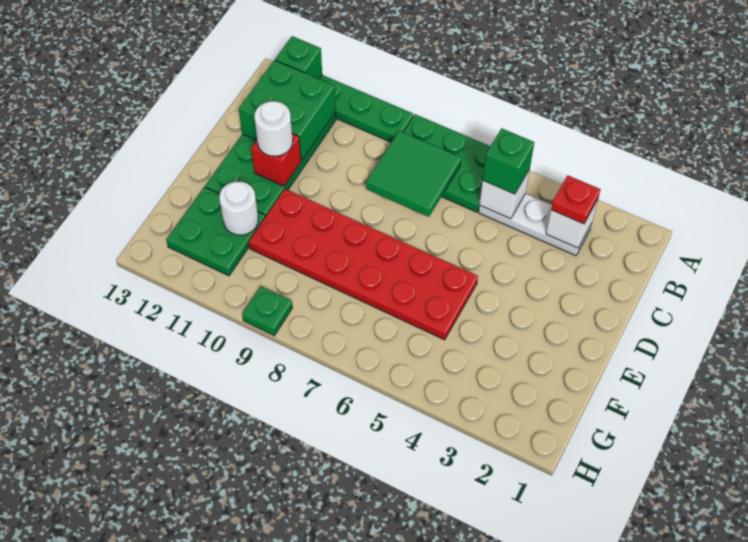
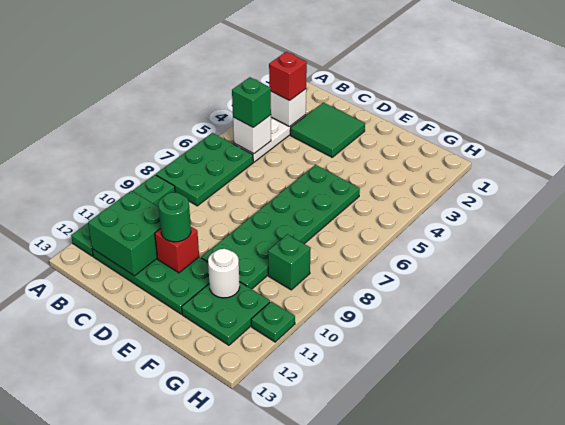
green brick A12 level 2 -> green brick G9 level 1
red plate B3 level 3 -> red brick B3 level 3
green tile B7:C8 level 2 -> green tile C2:D3 level 1
white round brick D11 level 3 -> green round brick D11 level 3
red plate E5:F10 level 1 -> green plate E5:F10 level 1
green plate H9 level 1 -> green plate H11 level 1

